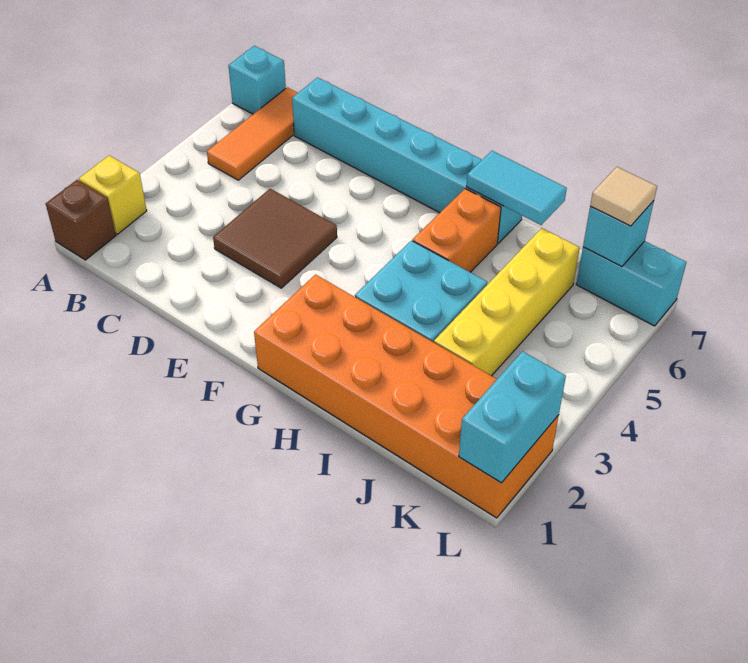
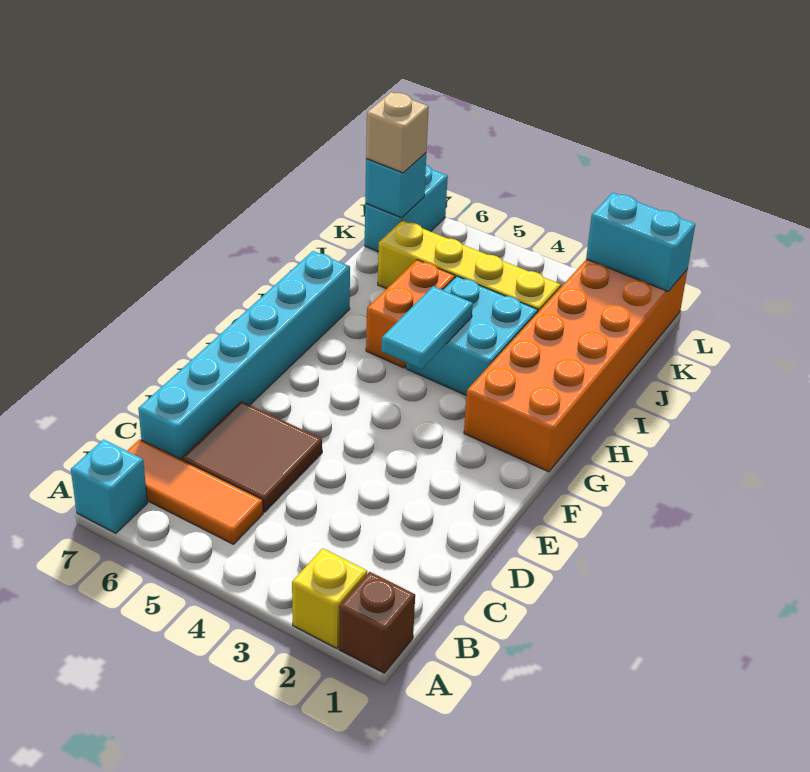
brown tile D3:E4 level 1 -> brown tile C5:D6 level 1
orange brick H5:H6 level 1 -> orange brick H5:I5 level 1
cyan tile H7:I7 level 2 -> cyan tile G4:H4 level 2
tan tile K7 level 3 -> tan brick K7 level 3

